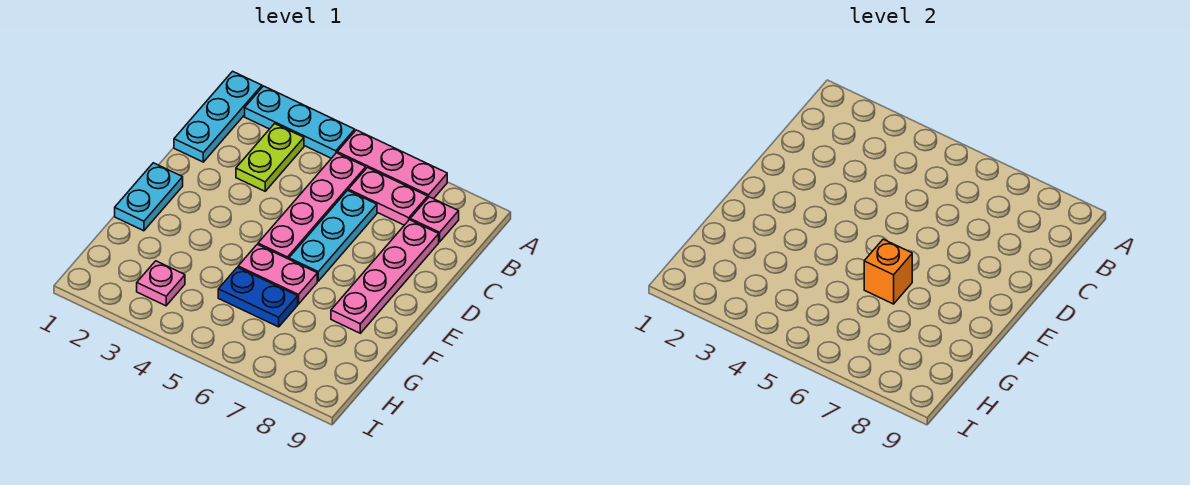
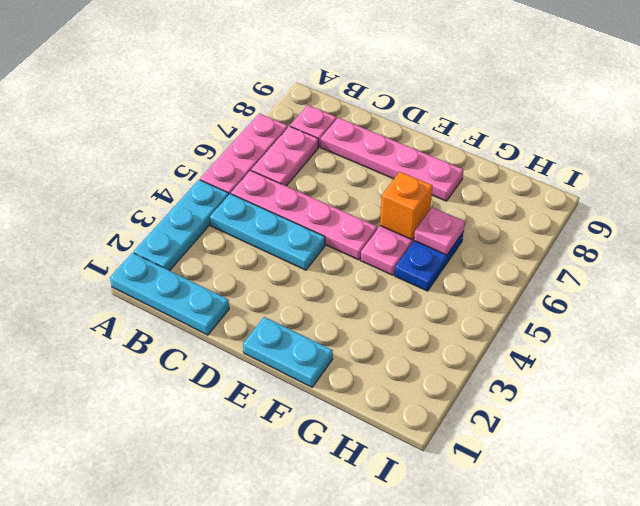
lime plate B3:C3 level 1 -> none
cyan plate C6:E6 level 1 -> cyan plate B4:D4 level 1
pink plate H3 level 1 -> pink plate G6 level 2

